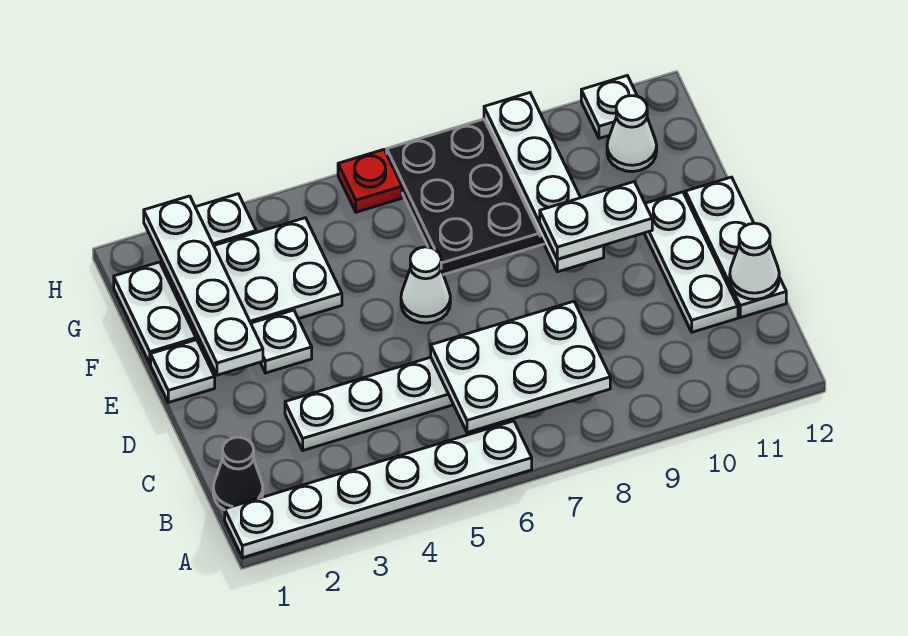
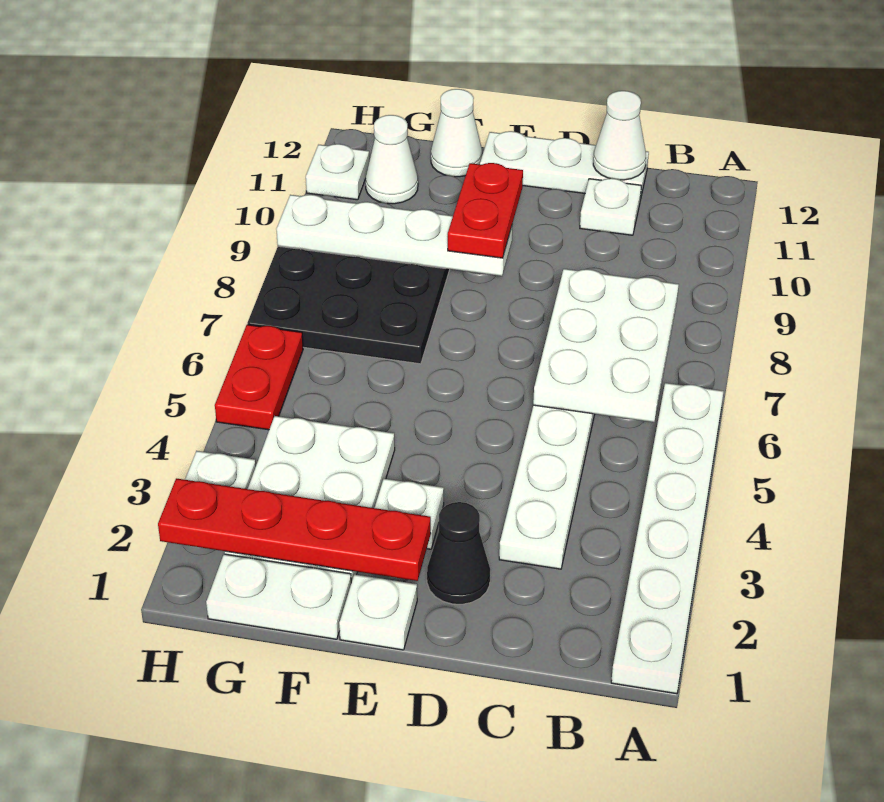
black cone B1 level 1 -> black cone D2 level 1
white plate C11:E11 level 1 -> white plate C11 level 1
white plate E2:H2 level 2 -> red plate E2:H2 level 2
white cone E6 level 1 -> white cone F12 level 1
white plate E9:E10 level 3 -> red plate E9:E10 level 3
red plate H6 level 1 -> red plate H5:H6 level 1

